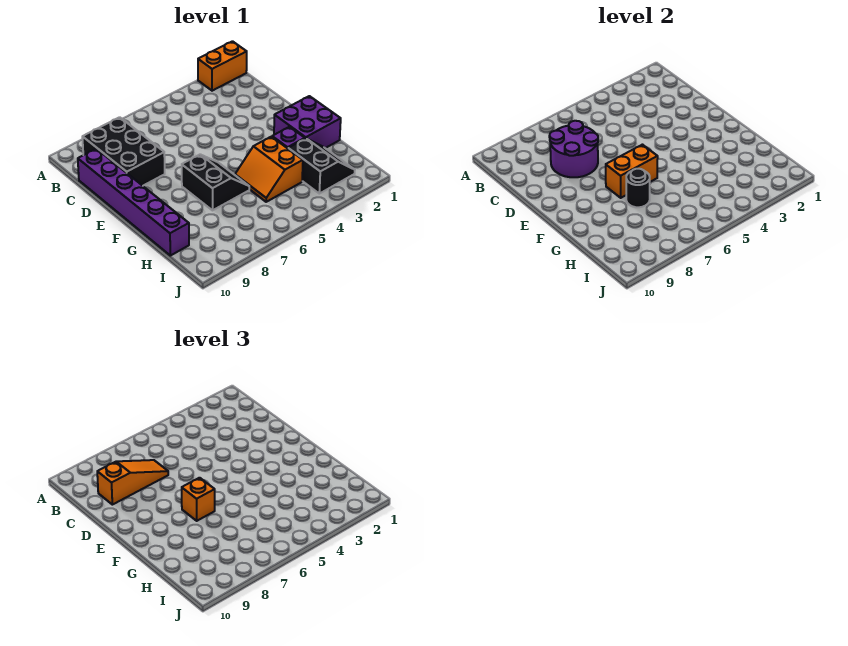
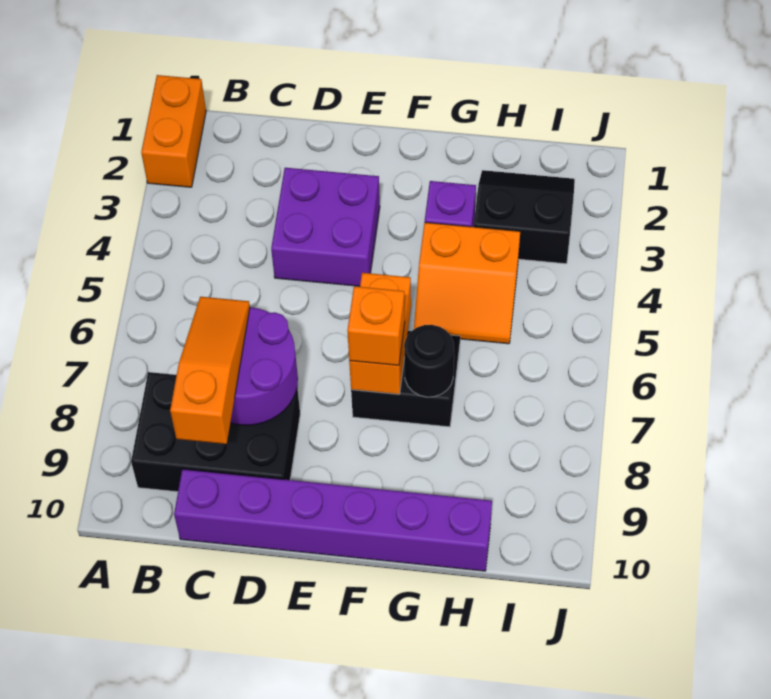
purple brick F1:G2 level 1 -> purple brick D3:E4 level 1

